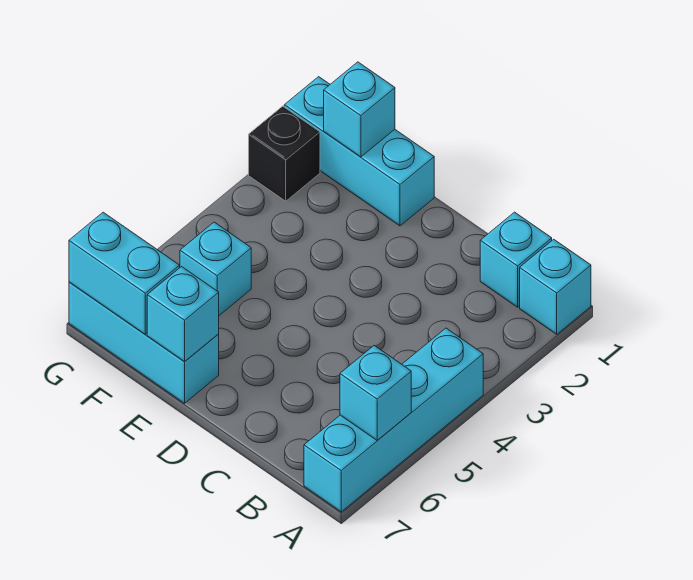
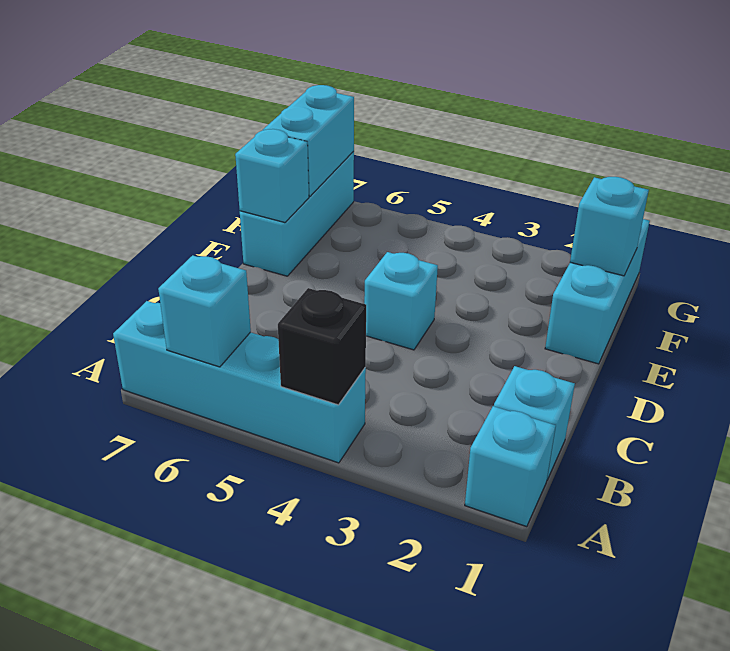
cyan brick F5 level 1 -> cyan brick D4 level 1
black brick G2 level 1 -> black brick A4 level 2

